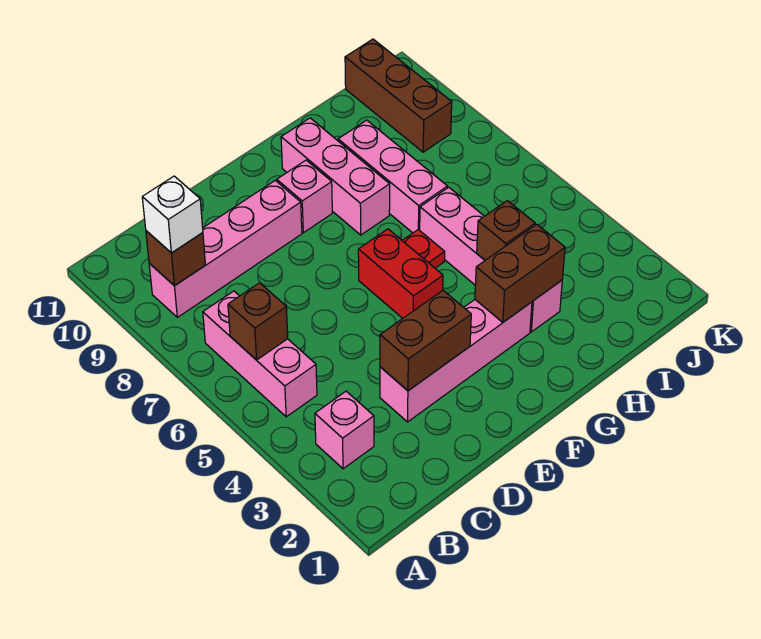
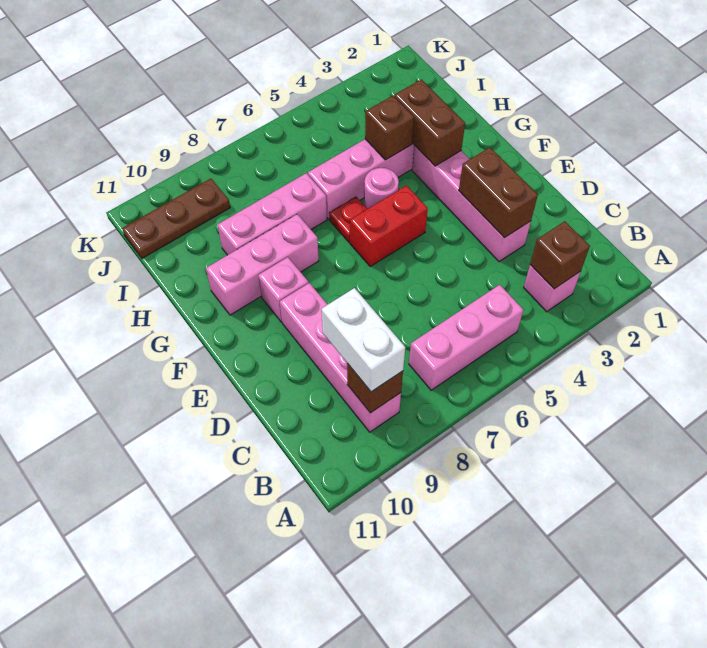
brown brick B6 level 2 -> brown brick B3 level 2
white brick B9 level 3 -> white brick B9:C9 level 3
none -> pink round brick G5 level 1
brown brick J9:J11 level 1 -> brown plate J9:J11 level 1

